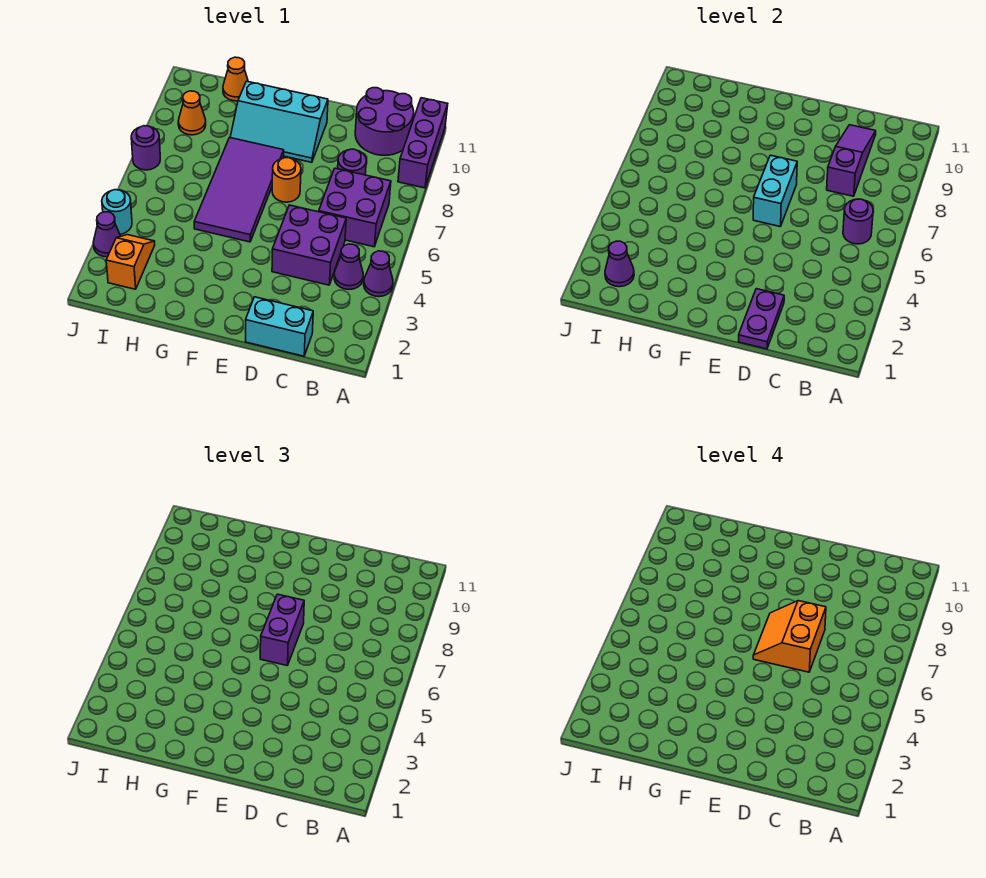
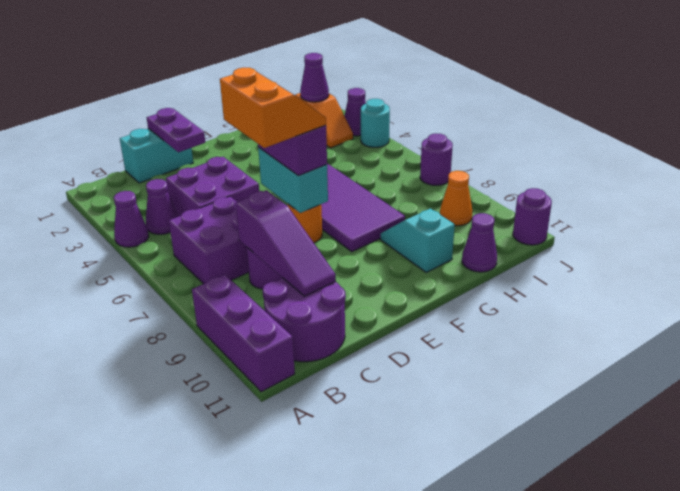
purple round brick B6 level 2 -> purple round brick J11 level 1
cyan slope E9:G10 level 1 top 10 -> cyan slope G9:G10 level 1 top 10
orange cone H11 level 1 -> purple cone H11 level 1

